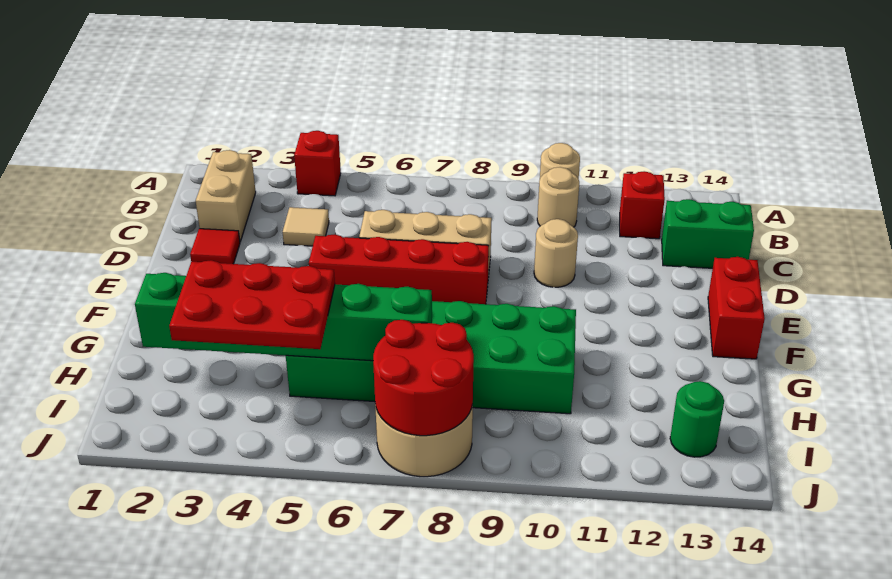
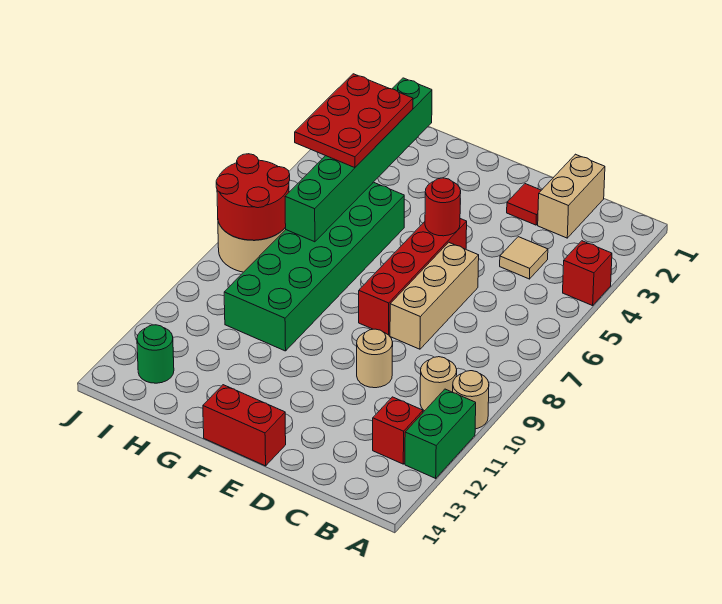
tan brick B2:C2 level 1 -> tan brick C1:C2 level 1
green brick C13:C14 level 1 -> green brick A11:A12 level 1
none -> red round brick E5 level 2

